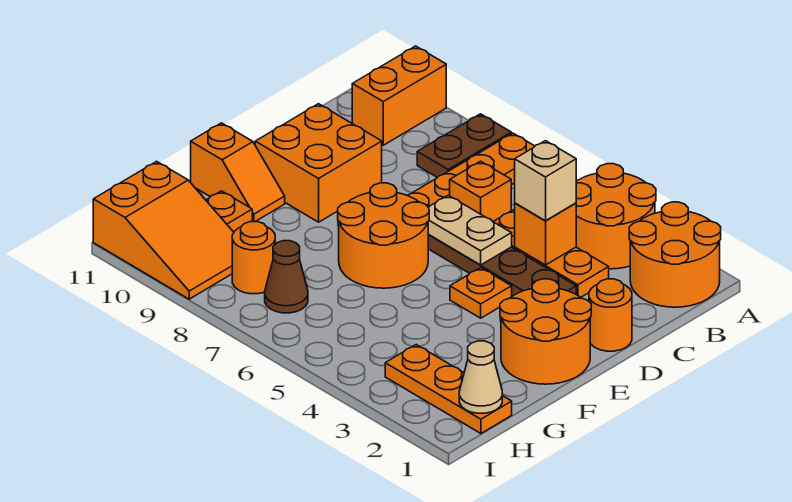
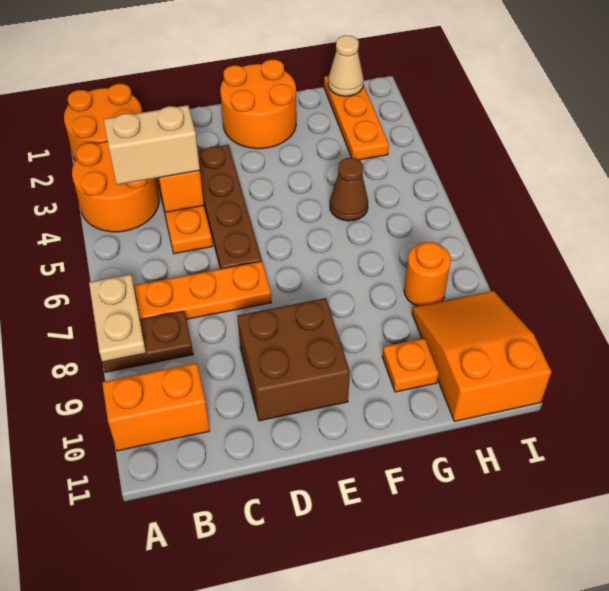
tan brick C4 level 3 -> tan brick B4:C4 level 3
orange brick C6 level 1 -> none
orange round brick D1 level 1 -> none
tan plate D5:D6 level 2 -> tan plate A7:A8 level 2
orange brick D9:E10 level 1 -> brown brick D9:E10 level 1
orange plate E4 level 1 -> none
orange round brick E6:F7 level 1 -> none
orange slope F10:F11 level 1 top 11 -> none
brown cone H7 level 1 -> brown cone G5 level 1

